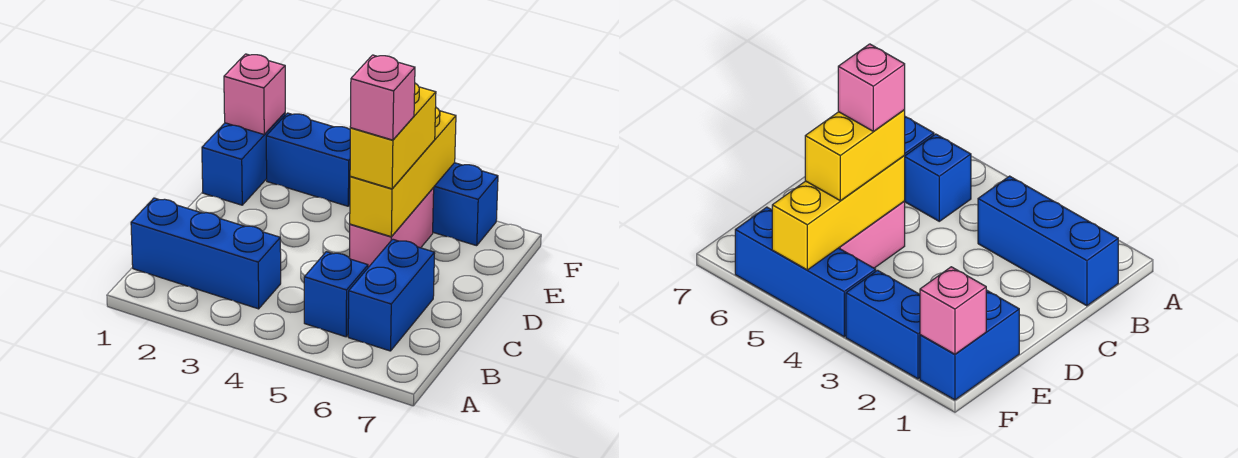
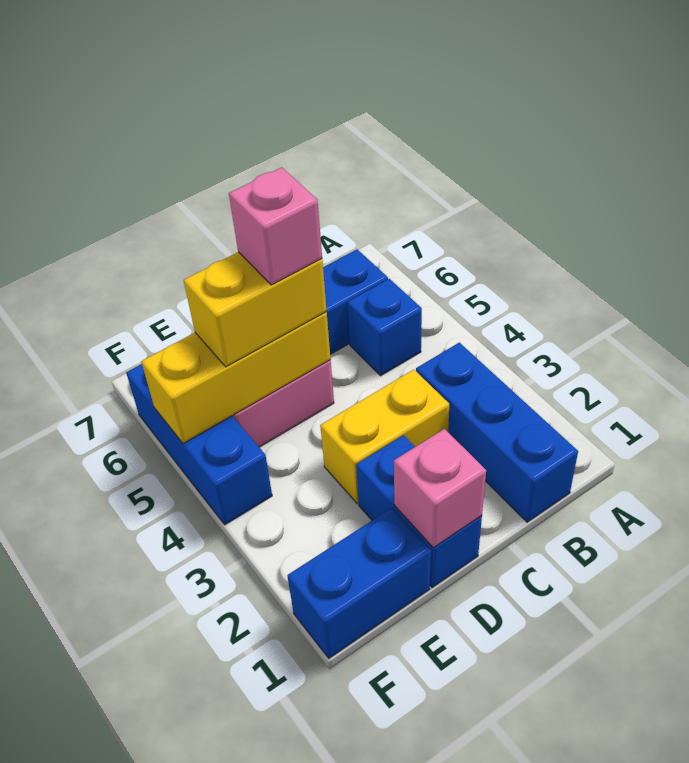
none -> yellow brick C3:D3 level 1
pink brick F1 level 2 -> pink brick D1 level 2
blue brick F2:F3 level 1 -> blue brick D1:D2 level 1

